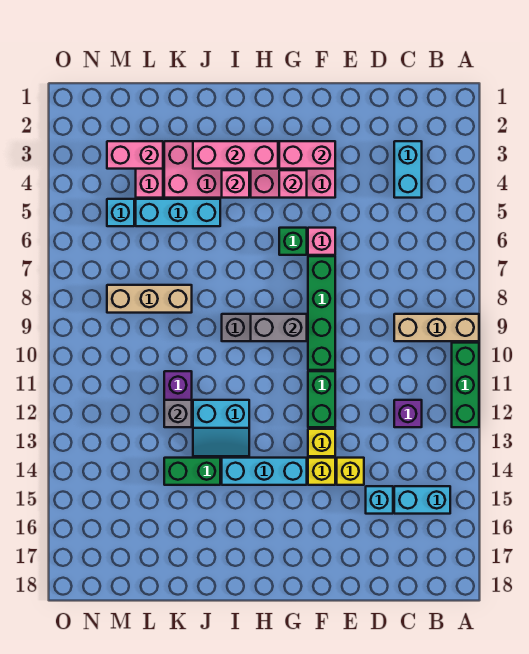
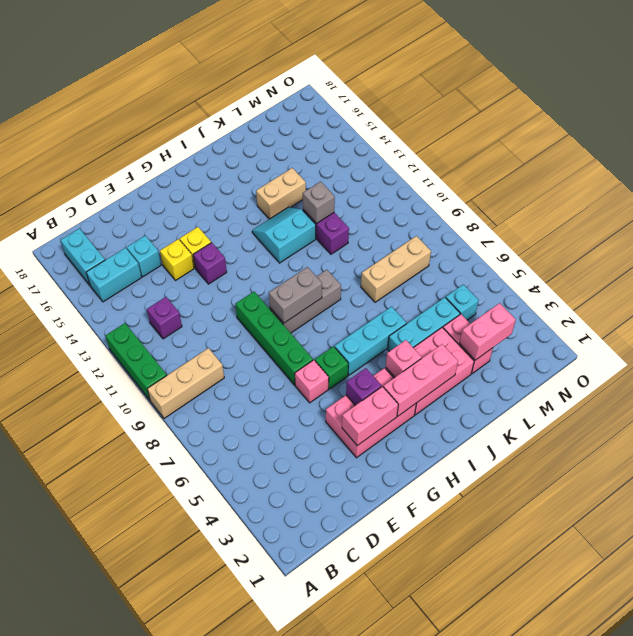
cyan brick C3:C4 level 1 -> cyan brick B16:B17 level 1
green brick F11:F12 level 1 -> none
yellow brick F13 level 1 -> purple brick F13 level 1
pink brick G4 level 2 -> purple brick G4 level 2
cyan brick G14:I14 level 1 -> cyan brick H6:J6 level 1
green brick J14:K14 level 1 -> tan brick J14:K14 level 1

